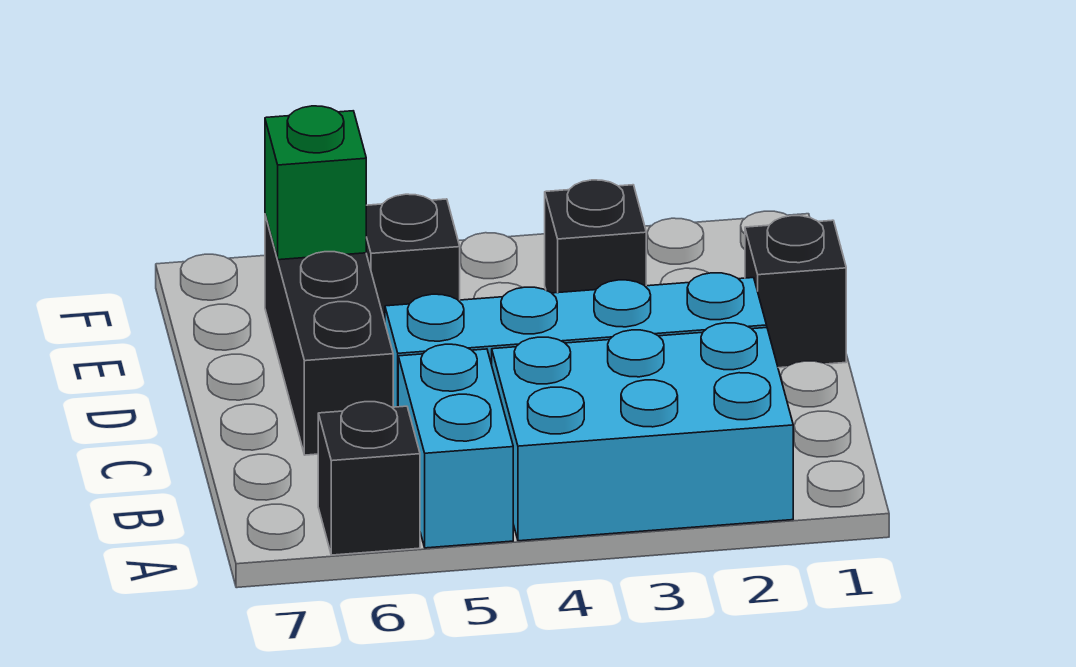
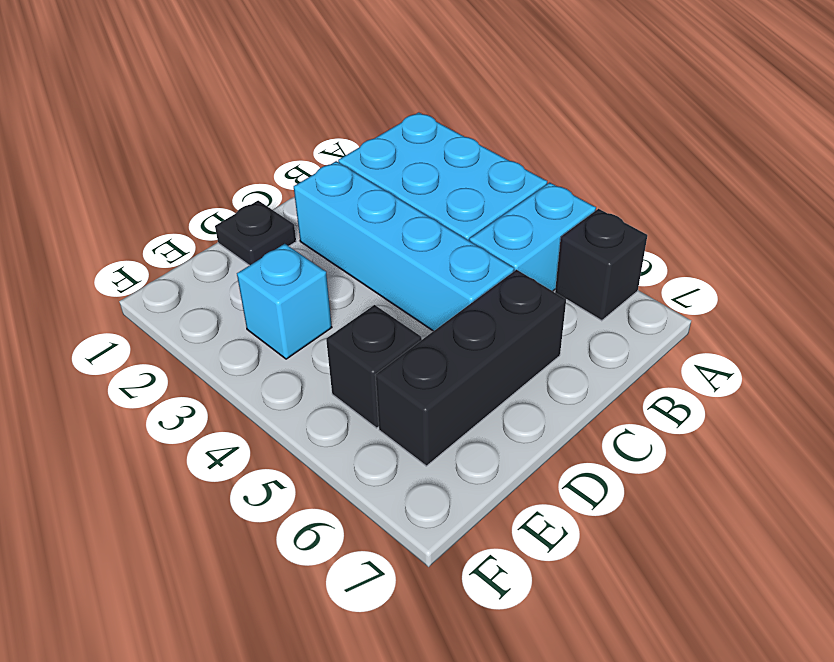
black brick D1 level 1 -> black plate D1 level 1
black brick E3 level 1 -> cyan brick E3 level 1
green brick E6 level 2 -> none

